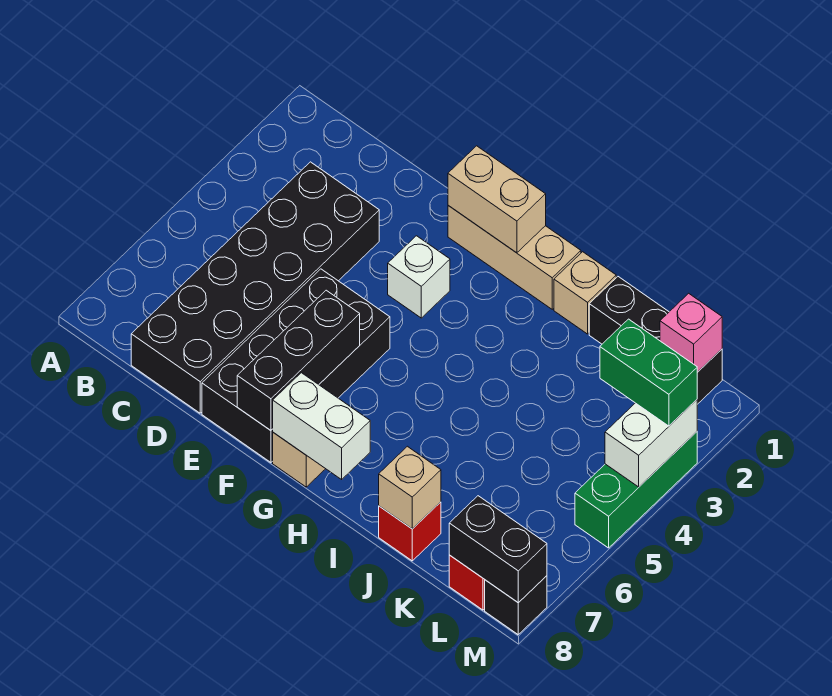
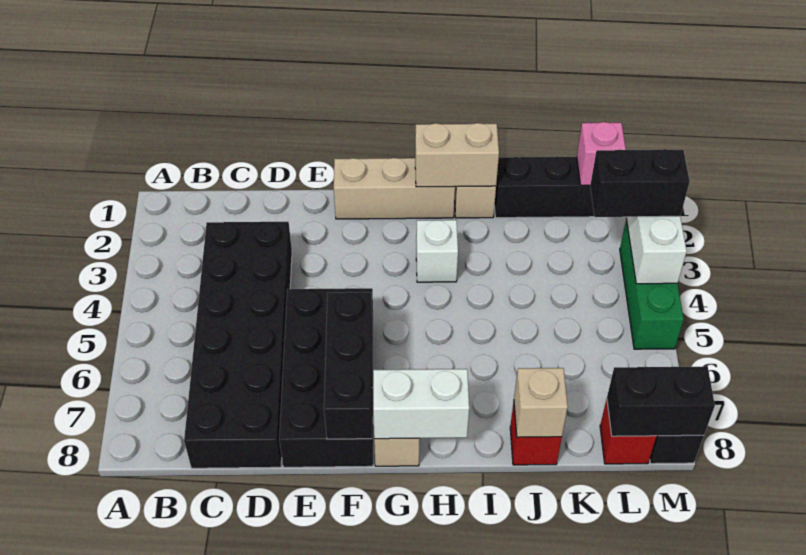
tan brick F1:G1 level 2 -> tan brick H1:I1 level 2
white brick F3 level 1 -> white brick H3 level 1
green brick L3:M3 level 3 -> black brick L3:M3 level 3

